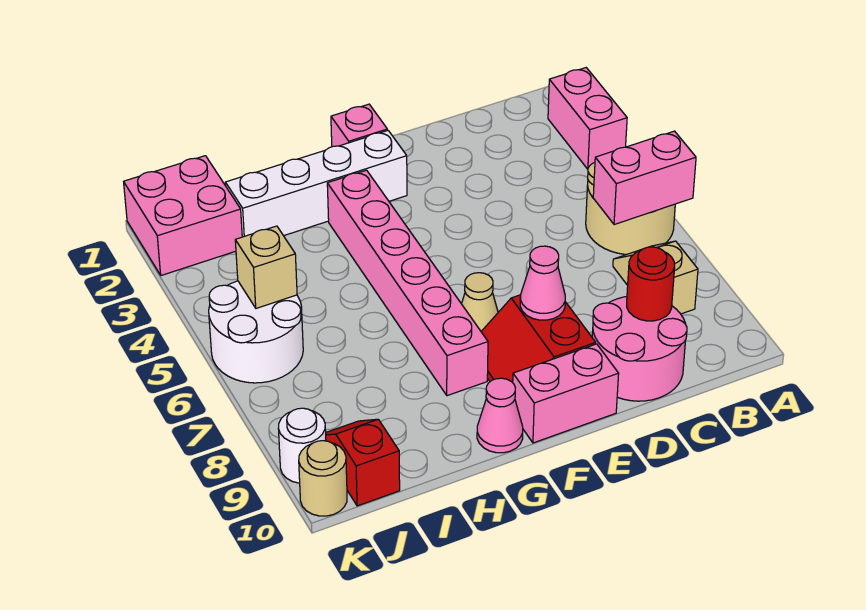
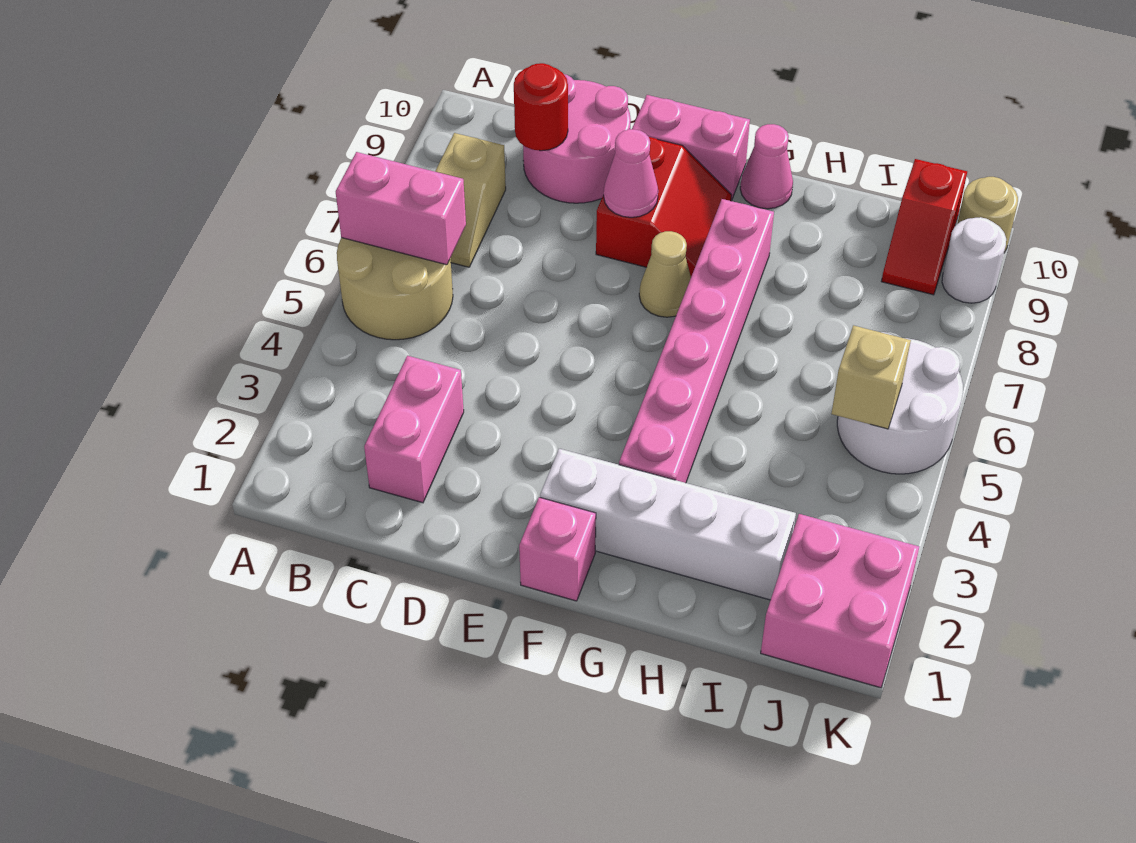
pink brick A2:A3 level 1 -> pink brick C2:C3 level 1

